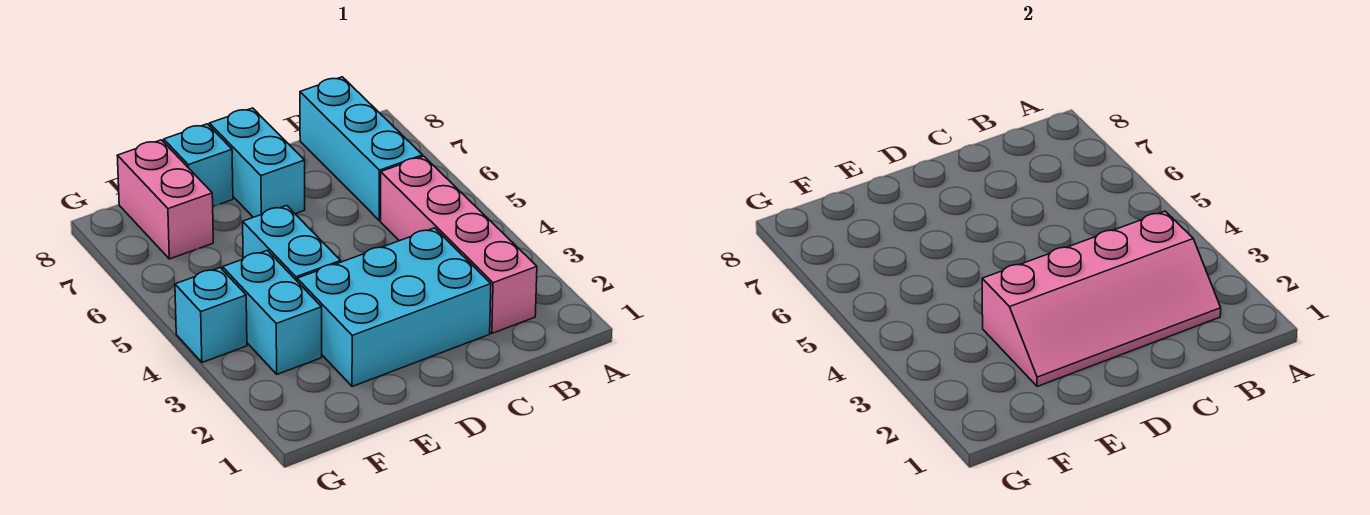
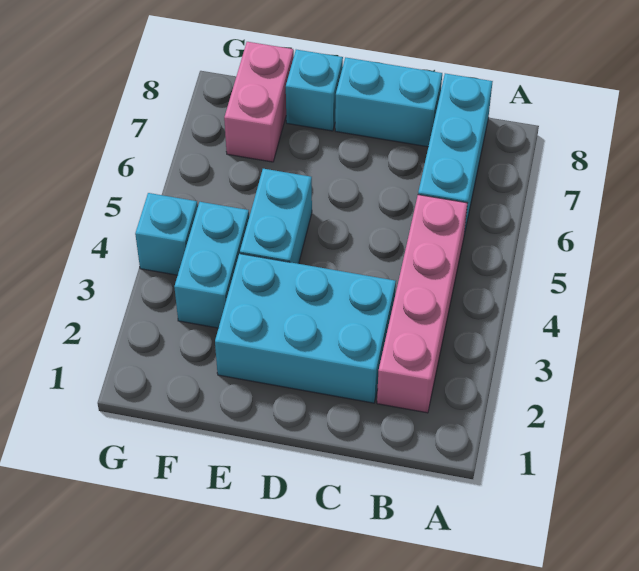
pink slope B2:E3 level 2 top 3 -> none
cyan brick D7:D8 level 1 -> cyan brick C8:D8 level 1

